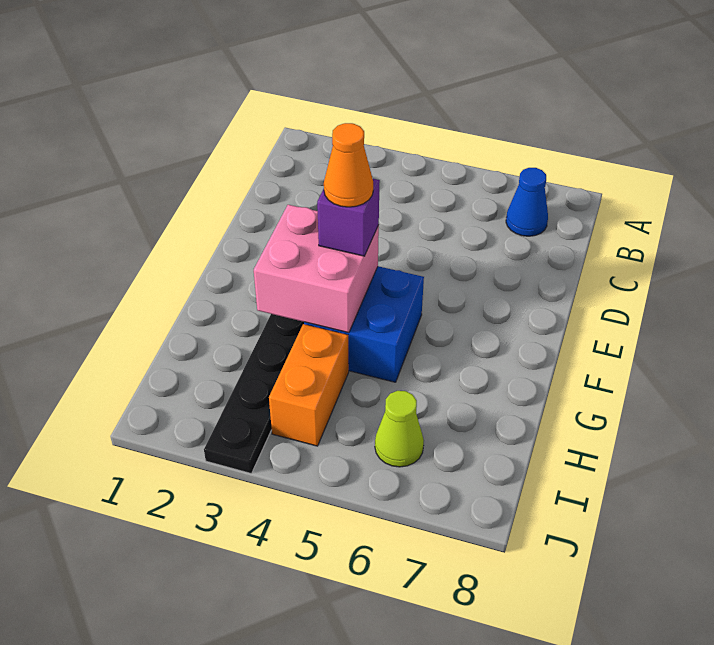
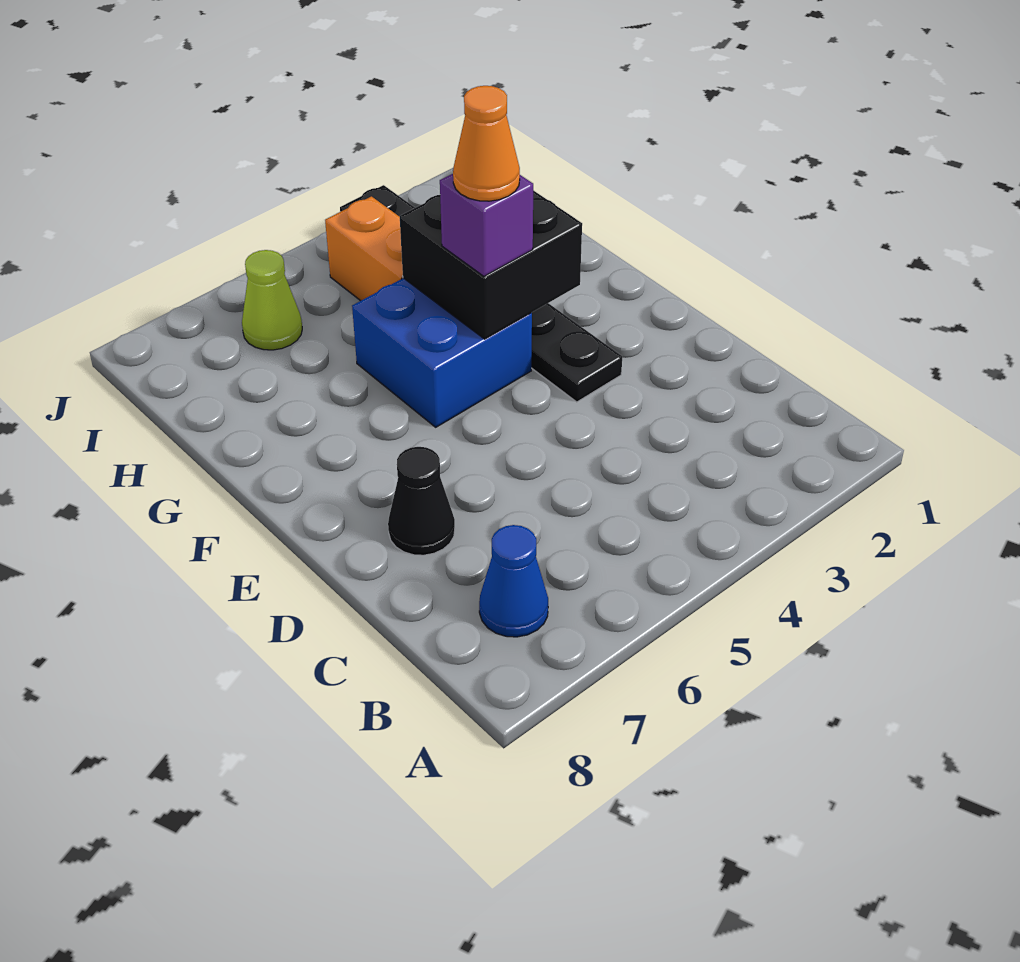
none -> black cone D7 level 1
pink brick F3:G4 level 2 -> black brick F3:G4 level 2

